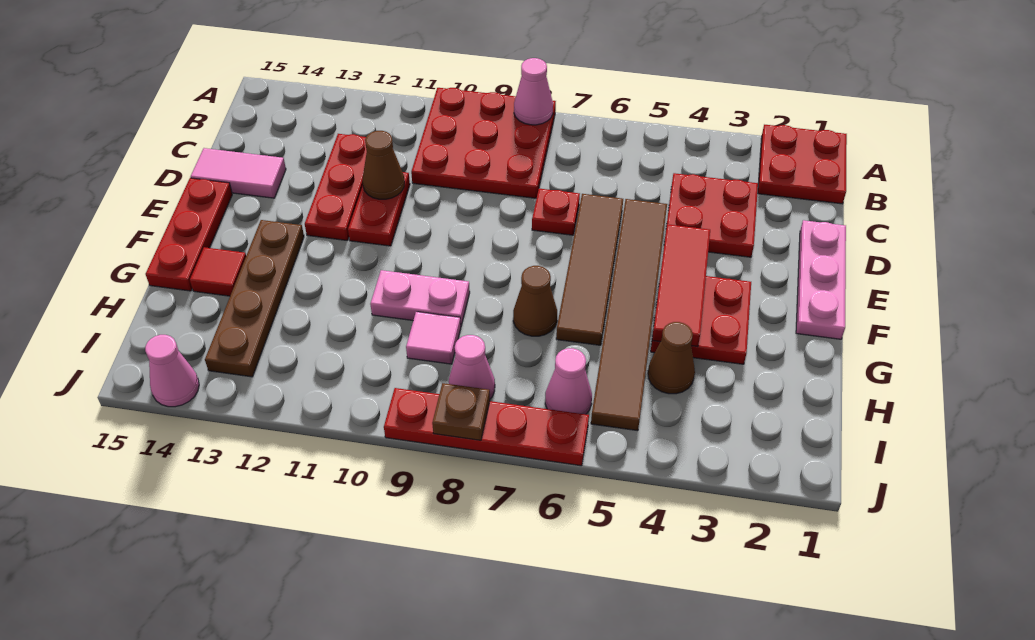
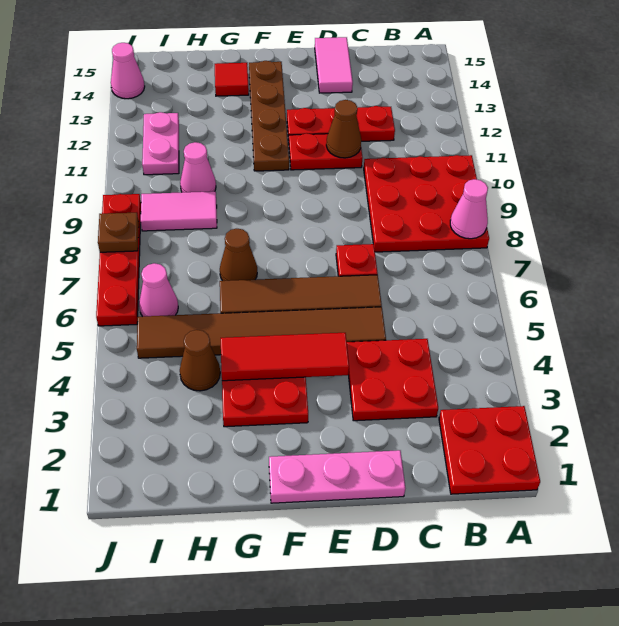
red plate E15:G15 level 1 -> none
brown plate F13:I13 level 1 -> brown plate F11:F14 level 1
pink plate G9:G10 level 1 -> pink plate I11:I12 level 1
pink tile H9 level 1 -> pink tile H9:I9 level 1
pink cone I8 level 1 -> pink cone H10 level 1

